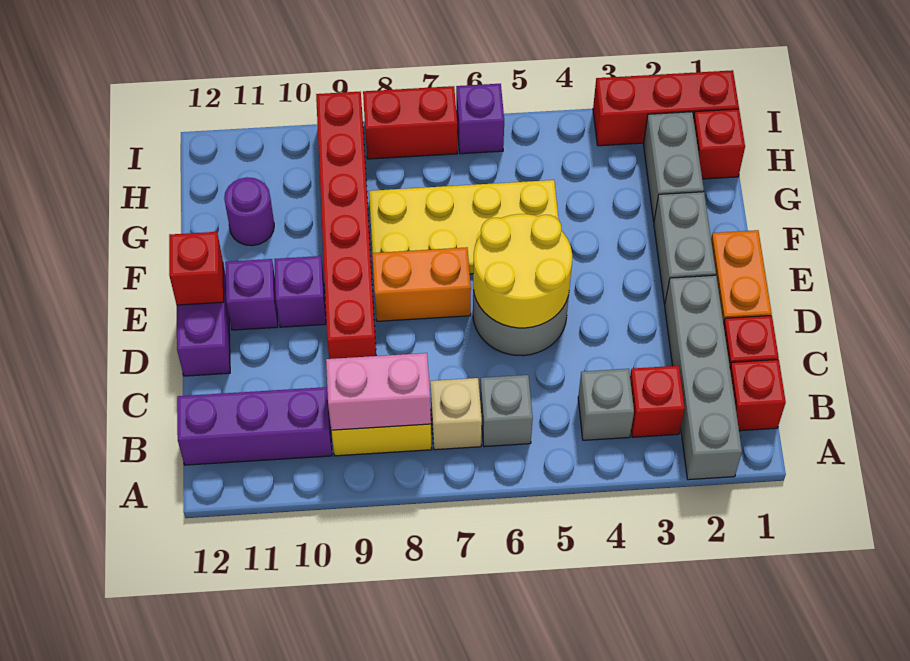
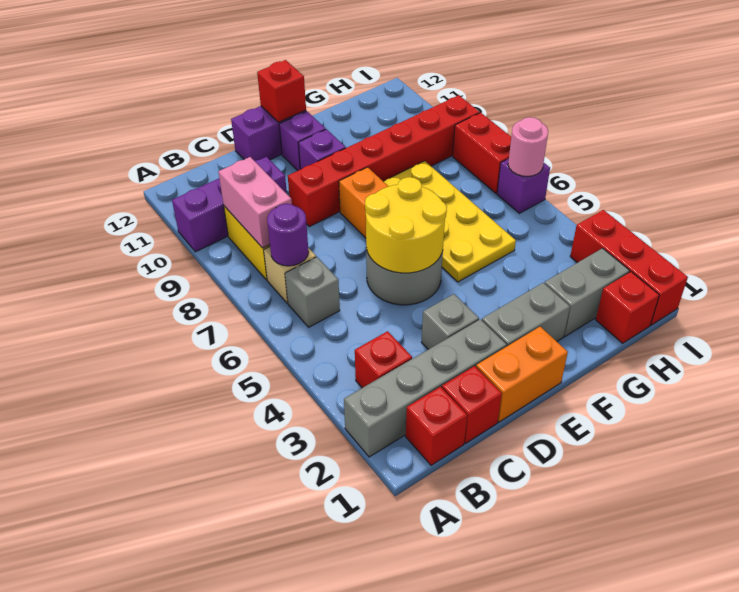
grey brick B4 level 1 -> grey brick D3 level 1
purple brick B10:B12 level 1 -> purple brick A10:C10 level 1
purple round brick G11 level 1 -> purple round brick B7 level 2
none -> pink round brick I6 level 2

